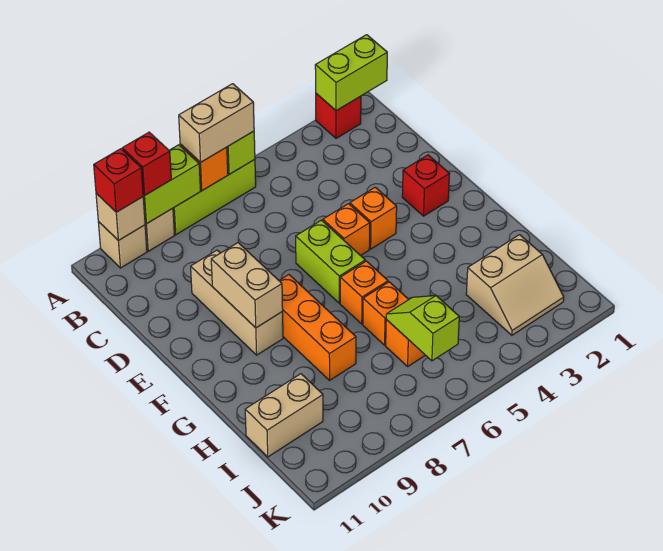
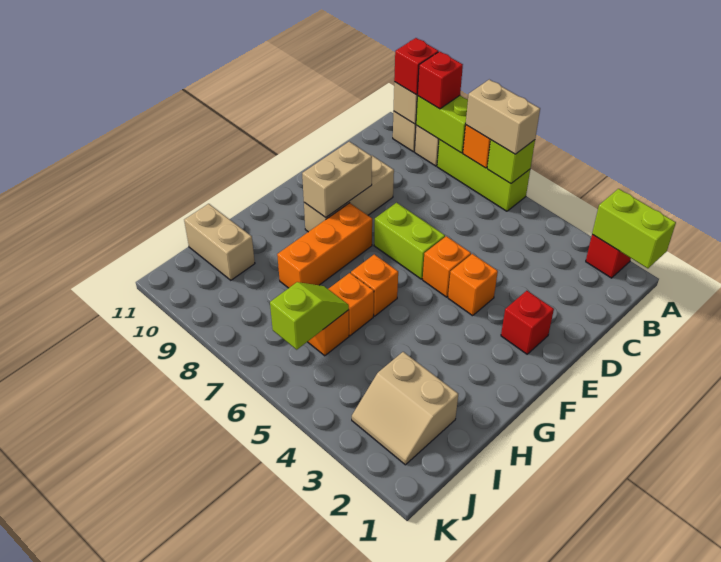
lime brick E6:F6 level 1 -> lime brick E6:E7 level 1

